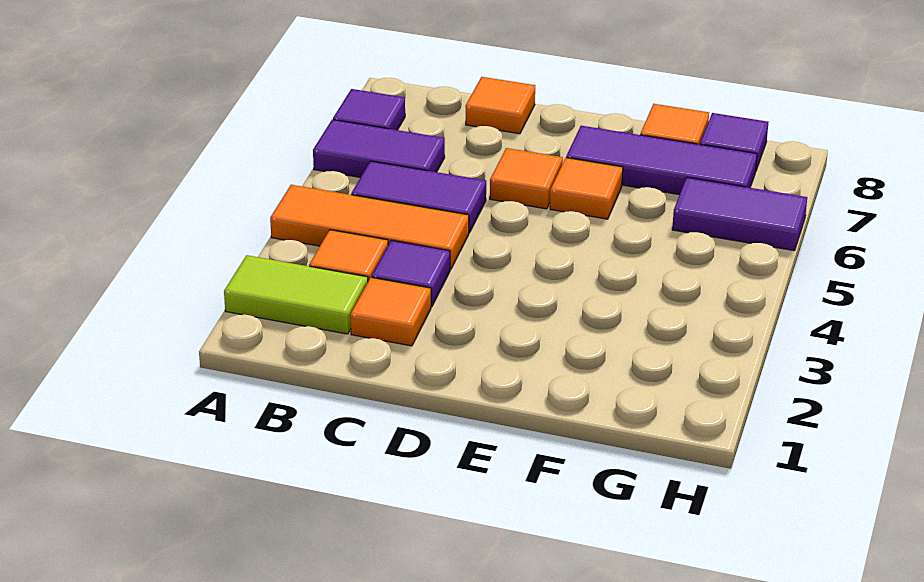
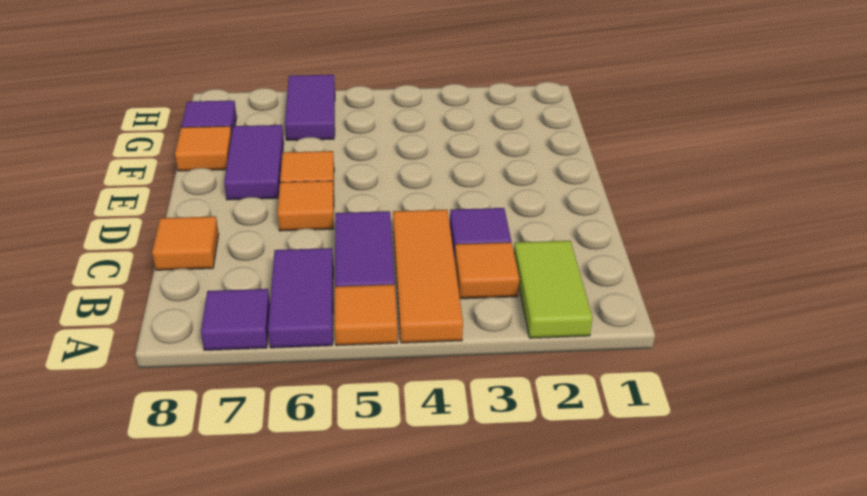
orange tile C2 level 1 -> orange tile A5 level 1
purple tile E7:G7 level 1 -> purple tile E7:F7 level 1

